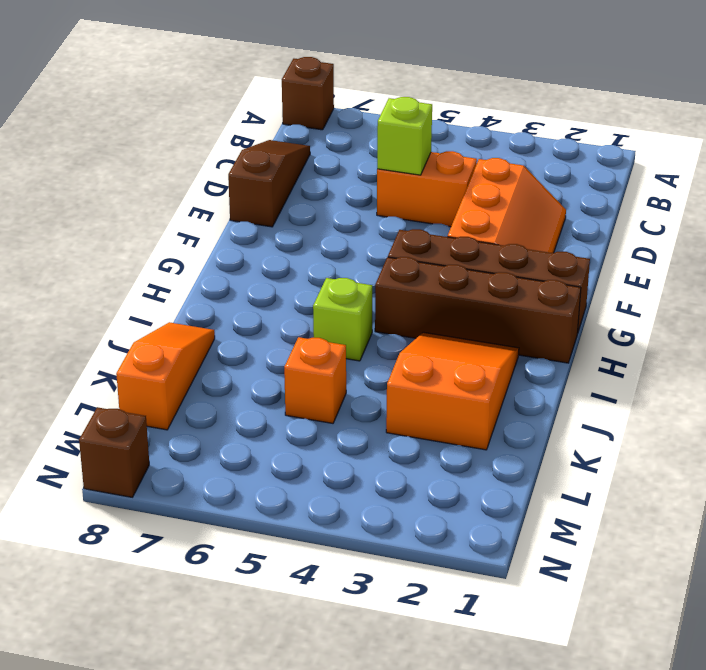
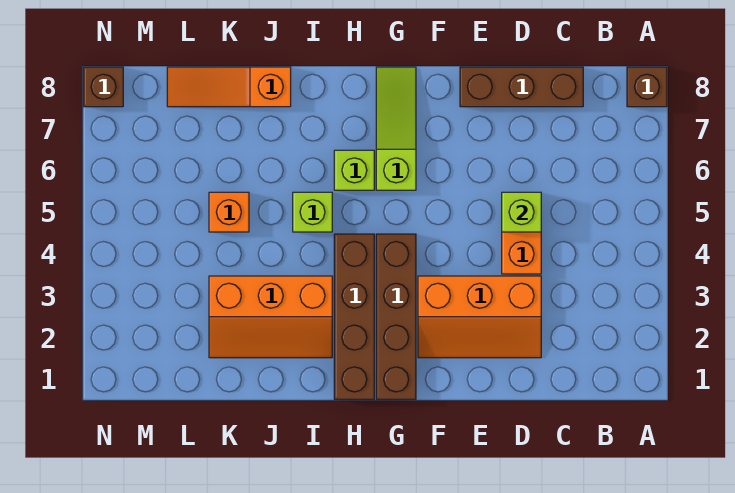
brown slope C8:E8 level 1 top E -> brown brick C8:E8 level 1
none -> lime slope G6:G8 level 1 top 6
none -> lime brick H6 level 1
orange slope I2:K3 level 1 top K -> orange slope I2:K3 level 1 top 3
orange slope J8:L8 level 1 top L -> orange slope J8:L8 level 1 top J

